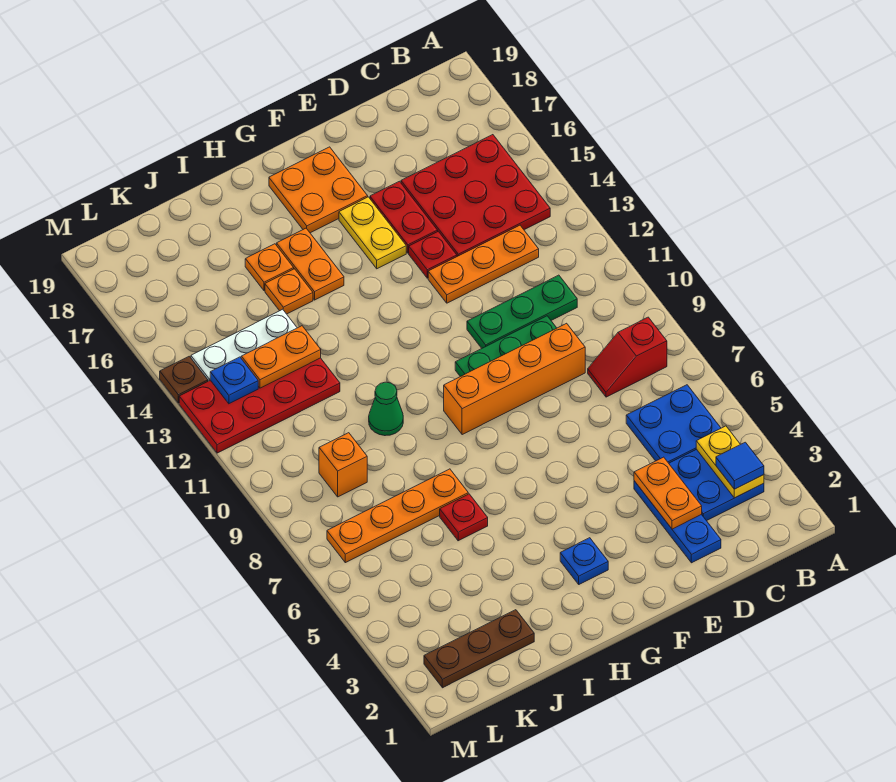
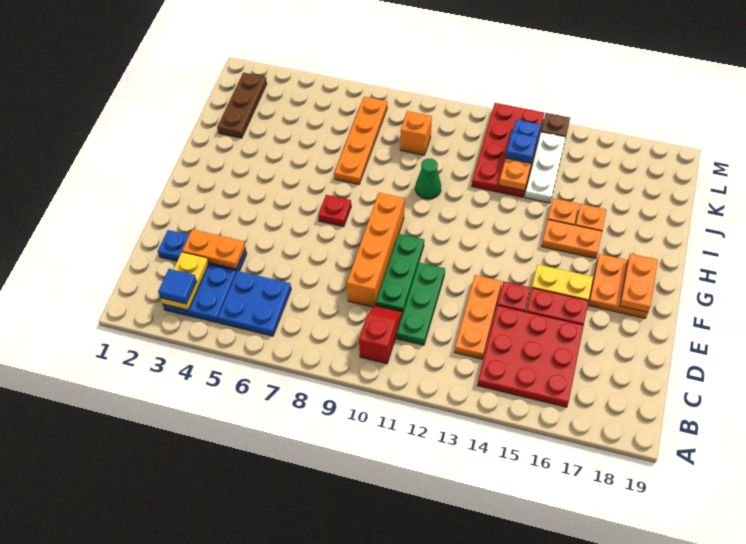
yellow plate B3:B4 level 2 -> yellow plate B3:C3 level 2
red slope B8:C8 level 1 top B -> red slope B10:C10 level 1 top B
none -> orange plate F18:G18 level 2
blue plate G3 level 1 -> blue plate K13 level 3
red plate I6 level 1 -> red plate G7 level 1

